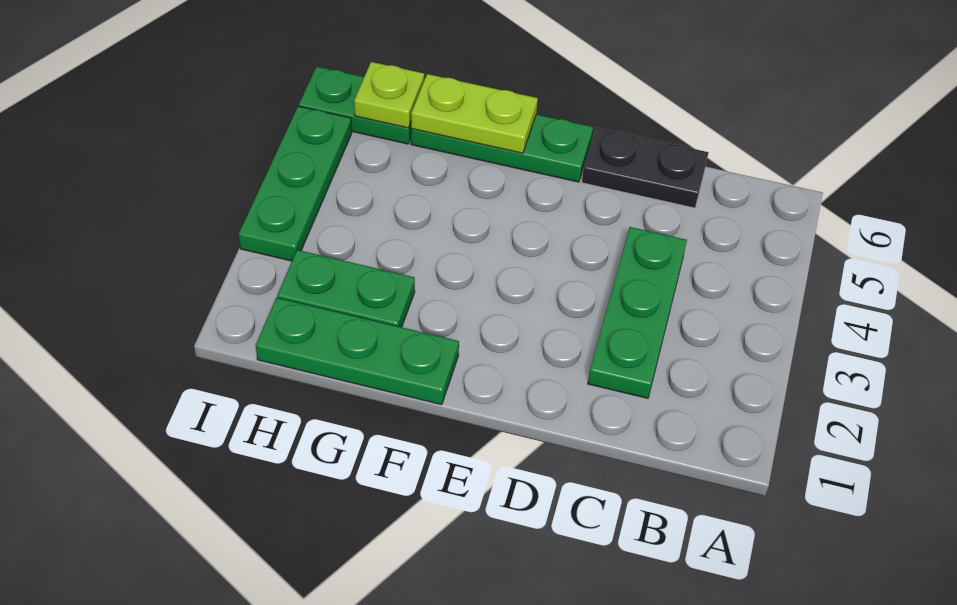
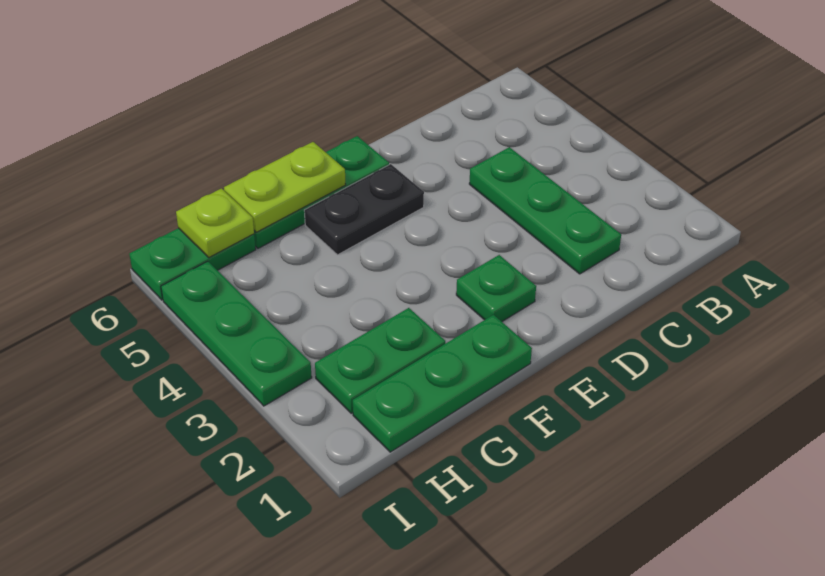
black plate C6:D6 level 1 -> black plate E5:F5 level 1
none -> green plate E2 level 1

